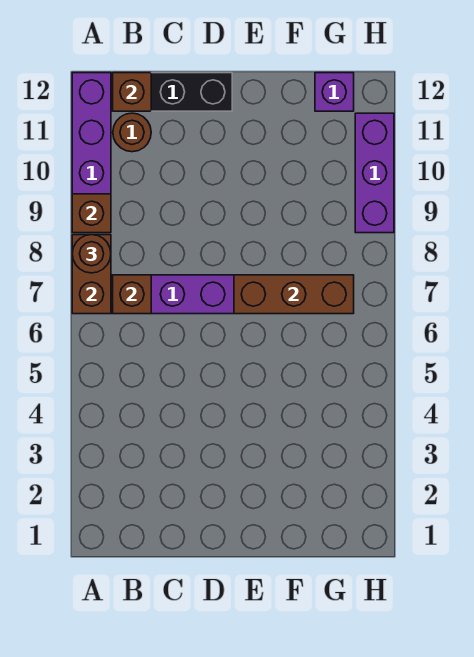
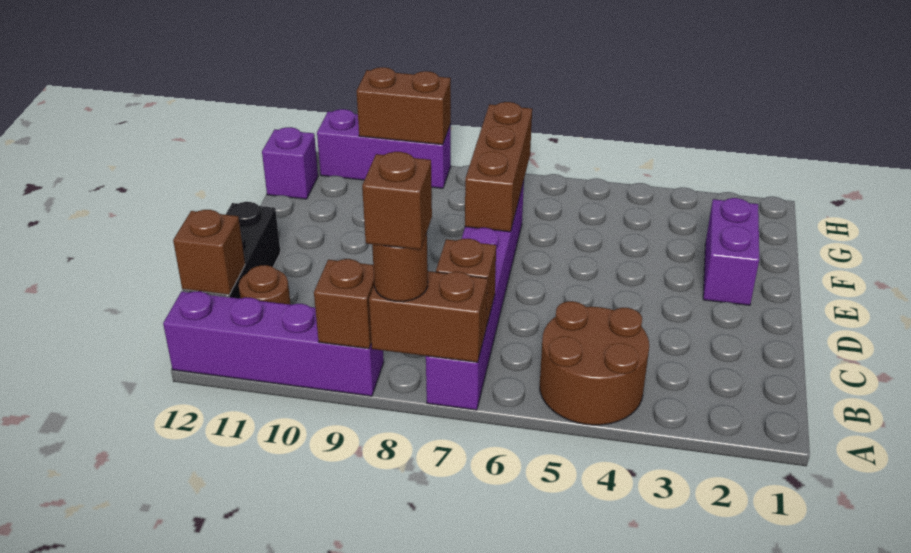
none -> brown round brick A4:B5 level 1
none -> brown brick A8 level 4
none -> purple brick E2:F2 level 1
none -> brown brick H9:H10 level 2

